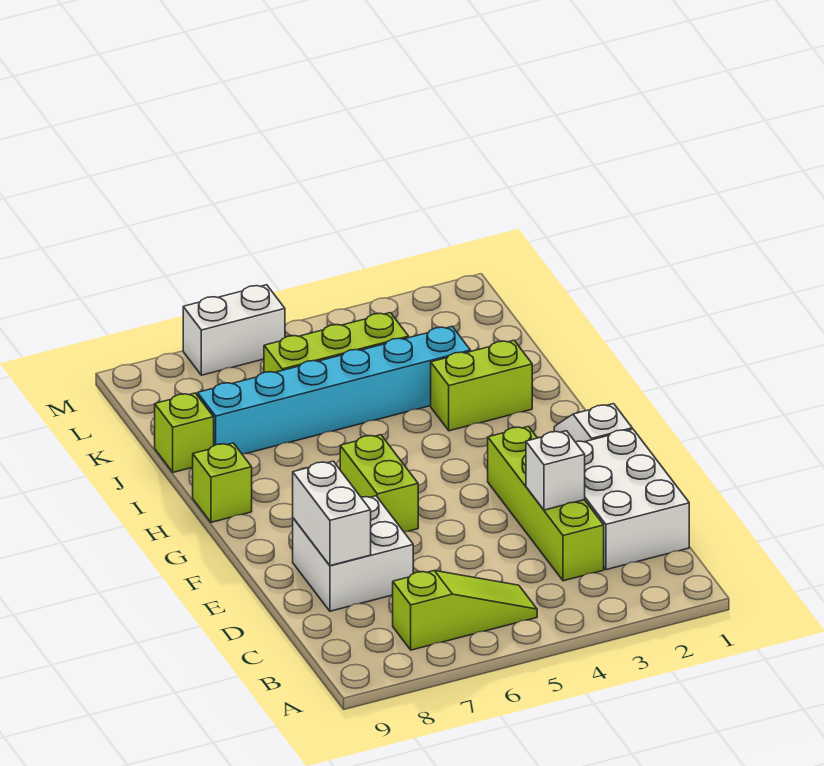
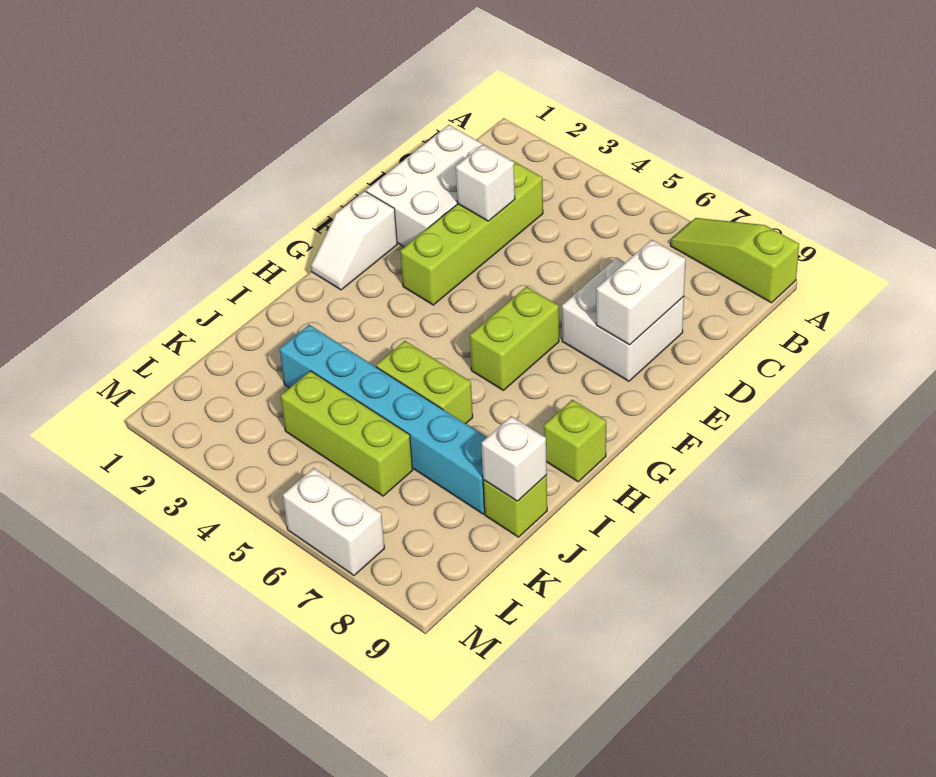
lime slope B5:B7 level 1 top 7 -> lime slope A7:A9 level 1 top 9
lime brick I2:I3 level 1 -> lime brick I5:I6 level 1
none -> white brick J9 level 2

